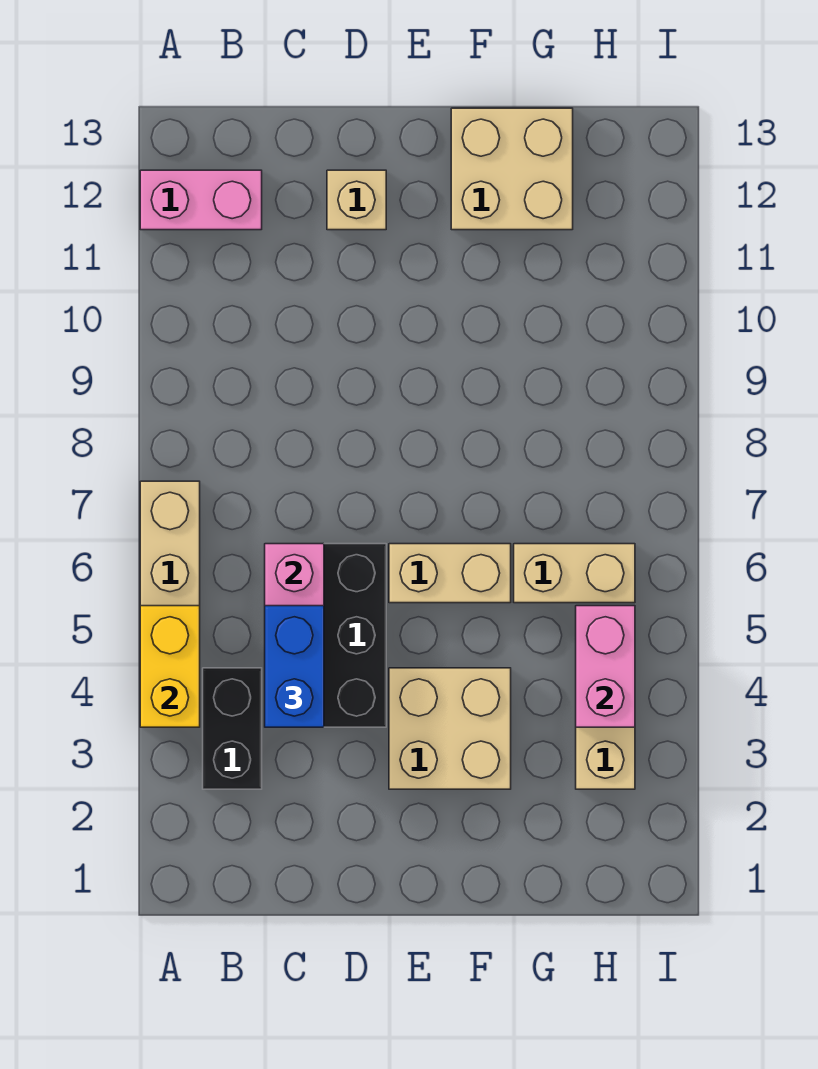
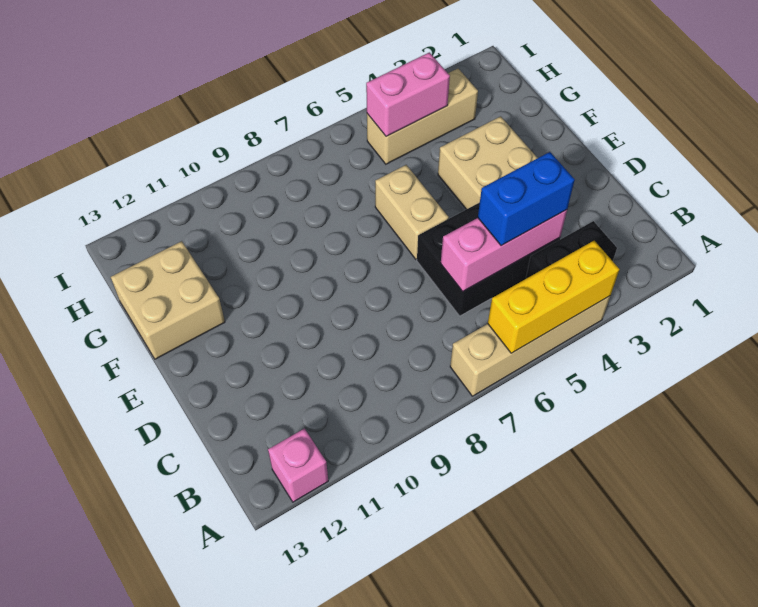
yellow brick A4:A5 level 2 -> yellow brick A4:A6 level 2
pink brick A12:B12 level 1 -> pink brick A12 level 1
tan brick D12 level 1 -> none
tan brick G6:H6 level 1 -> none

